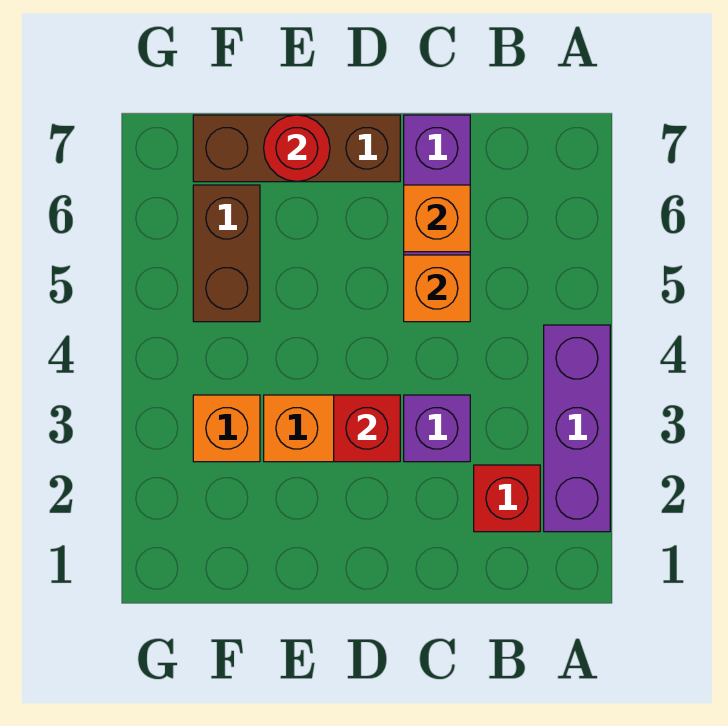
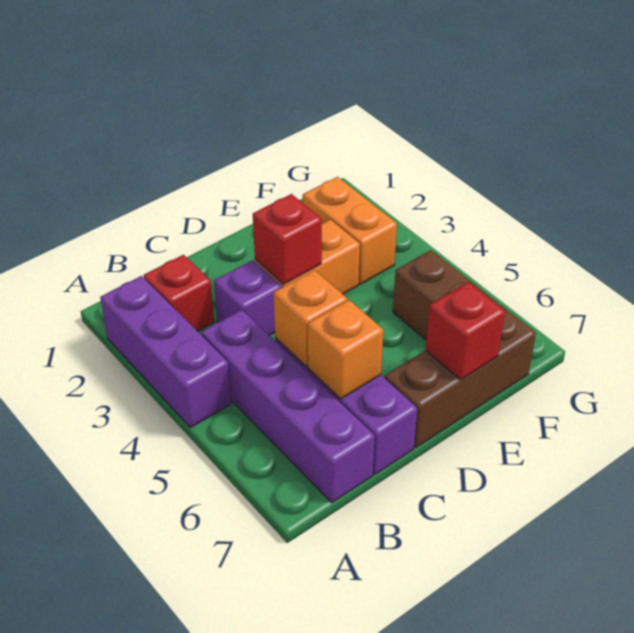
none -> purple brick B4:B7 level 1
red round brick E7 level 2 -> red brick E7 level 2
orange brick F3 level 1 -> orange brick F2:F3 level 1

